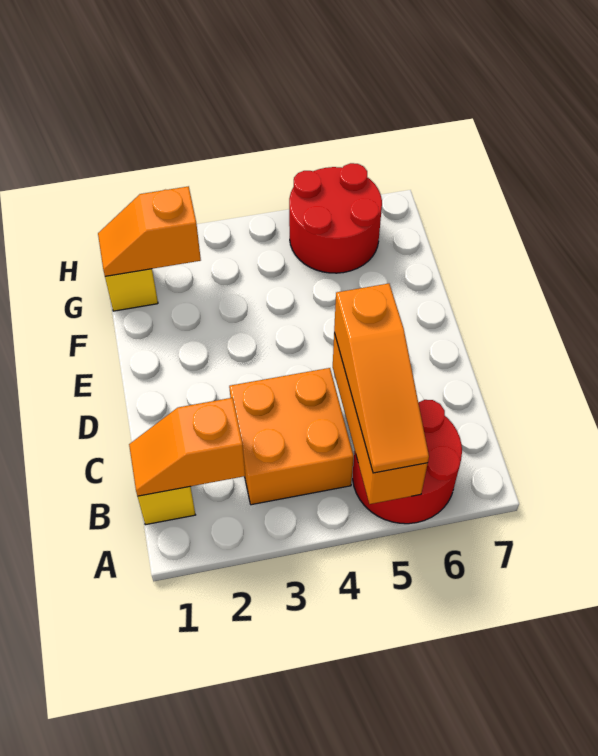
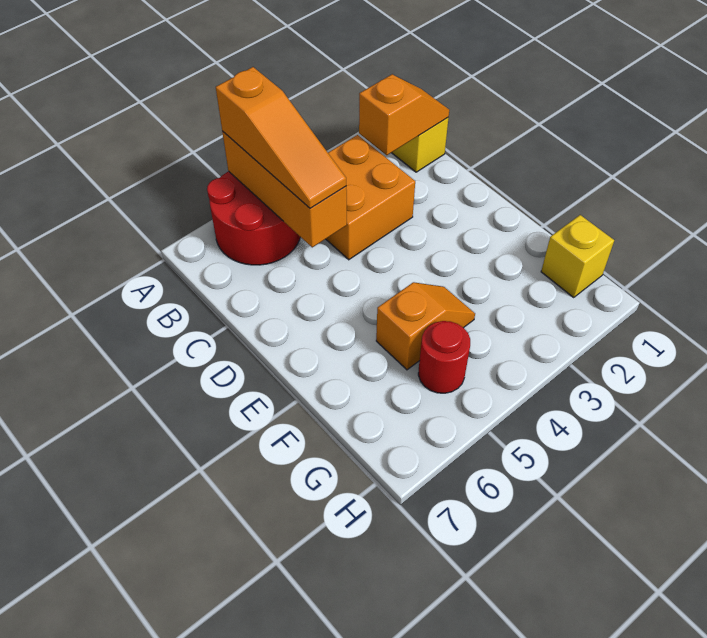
orange slope A5:C5 level 3 top C -> orange slope A5:C5 level 3 top A
orange slope G1:G2 level 2 top 2 -> orange slope F4:F5 level 1 top 5
red round brick G5:H6 level 1 -> red round brick G5 level 1

